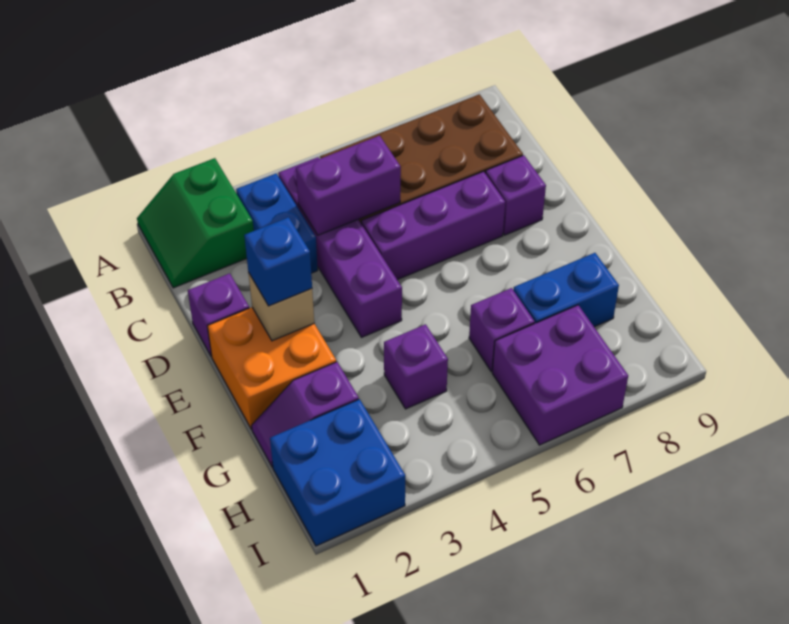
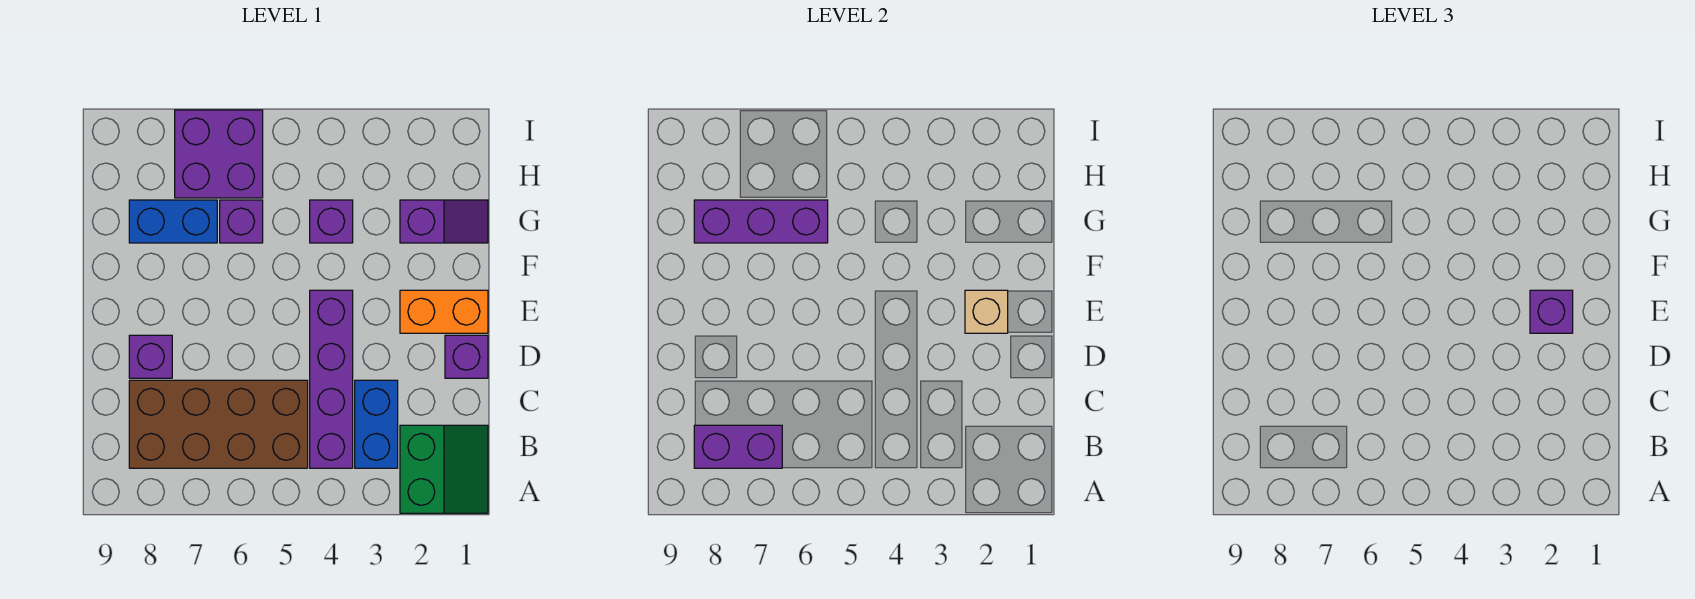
purple brick C4:C5 level 2 -> purple brick B7:B8 level 2
purple brick D5:D7 level 1 -> purple brick G6:G8 level 2
orange brick E1:F2 level 1 -> orange brick E1:E2 level 1
blue brick E2 level 3 -> purple brick E2 level 3
blue brick H1:I2 level 1 -> none

